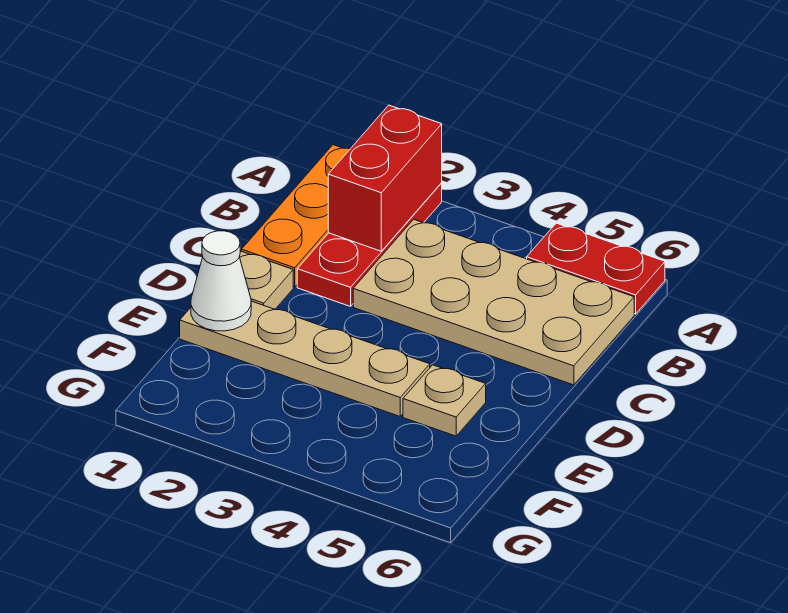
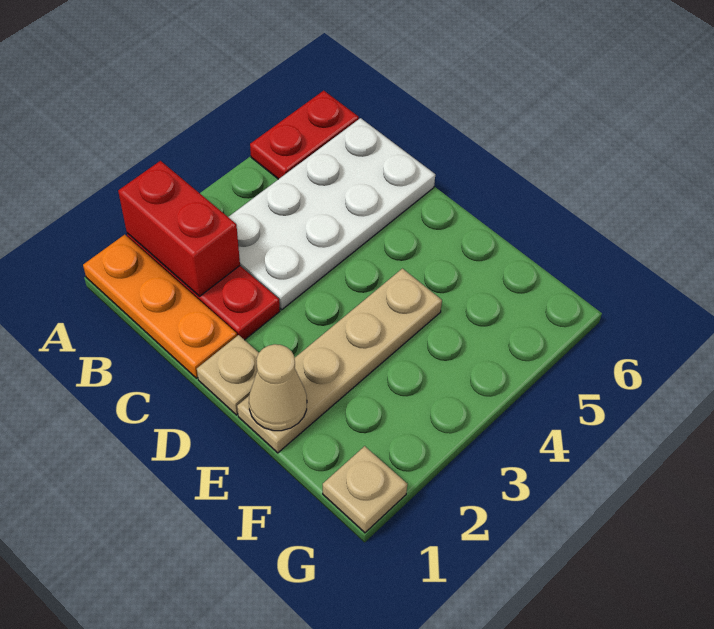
tan plate B3:C6 level 1 -> white plate B3:C6 level 1
white cone E1 level 2 -> tan cone E1 level 2
tan plate E5 level 1 -> tan plate G1 level 1

